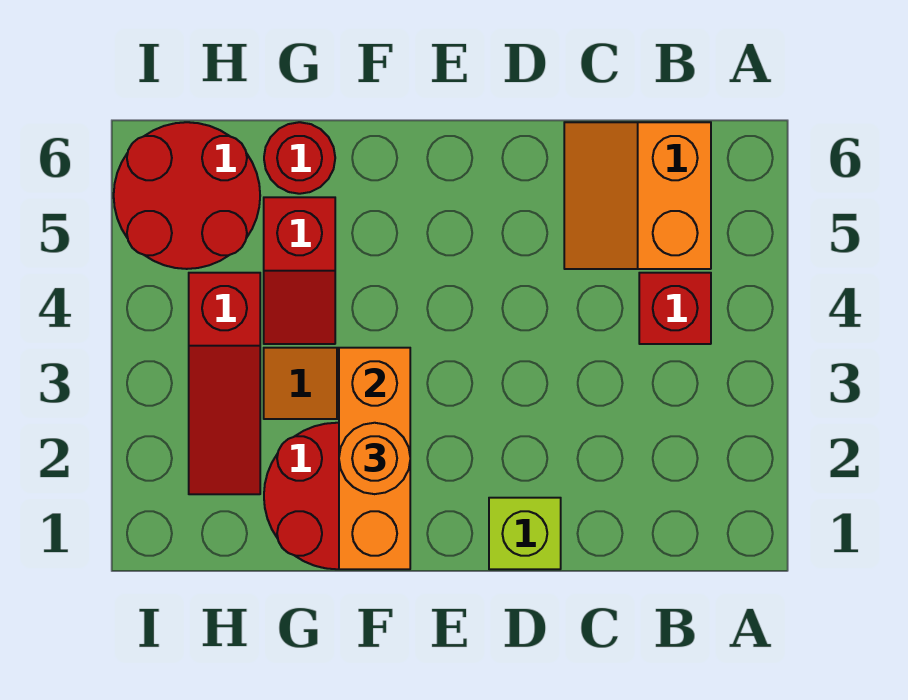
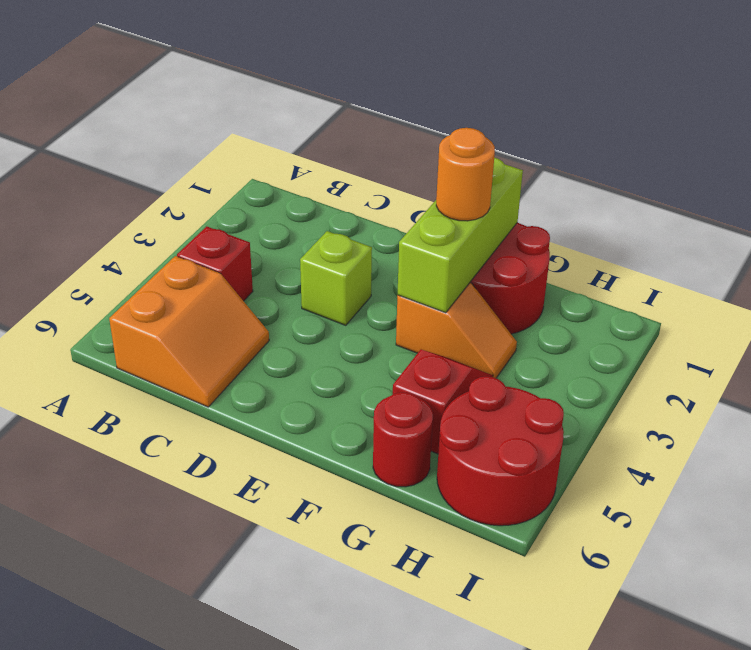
lime brick D1 level 1 -> lime brick D3 level 1
orange brick F1:F3 level 2 -> lime brick F1:F3 level 2
red slope H2:H4 level 1 top 4 -> none

